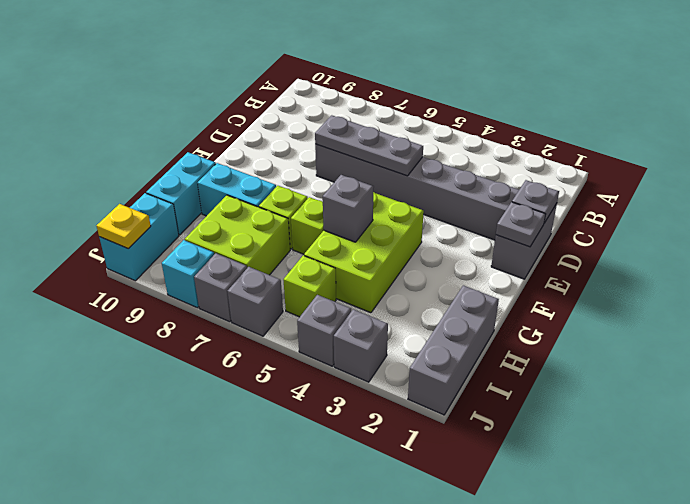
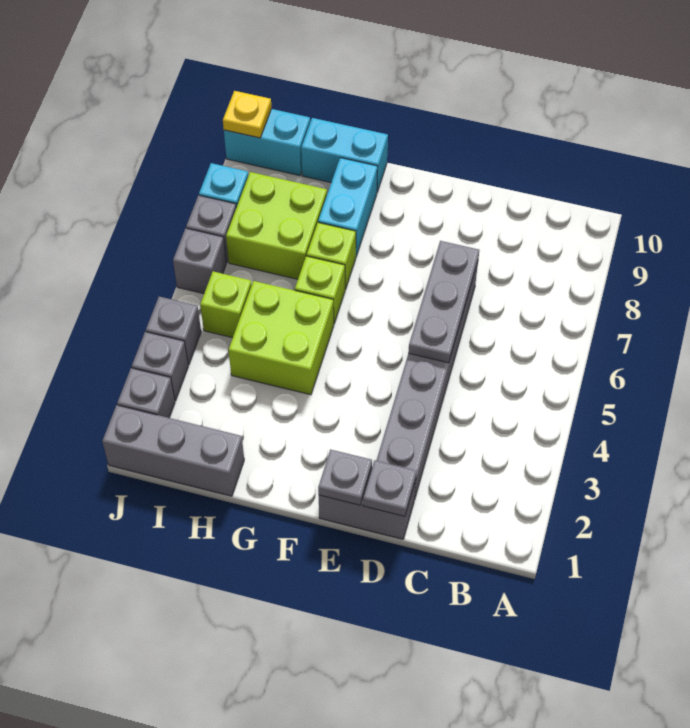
lime brick F4:H5 level 1 -> lime brick G4:H5 level 1
grey brick G5 level 2 -> grey brick J2 level 1

